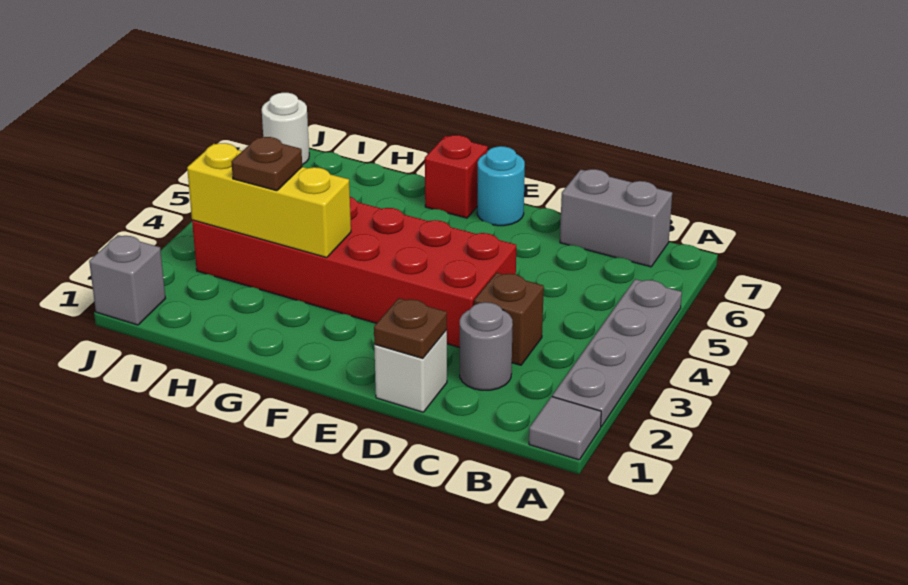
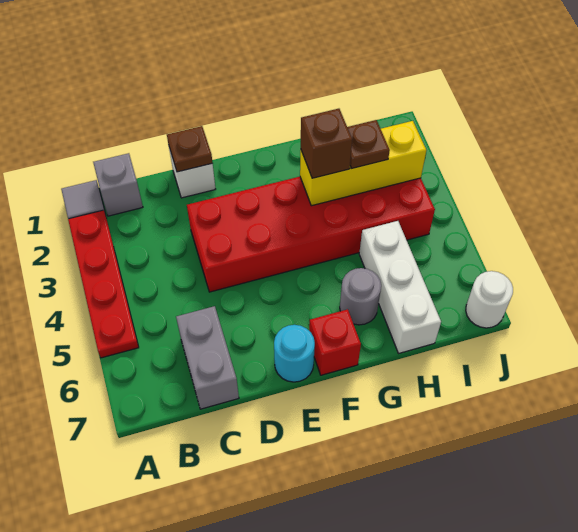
grey plate A2:A5 level 1 -> red plate A2:A5 level 1
grey brick B7:C7 level 1 -> grey brick C6:C7 level 1
grey round brick C2 level 1 -> grey round brick G6 level 1
brown brick C3 level 1 -> brown brick G3 level 3
none -> white brick H5:H7 level 1
grey brick J1 level 1 -> grey brick B1 level 1

